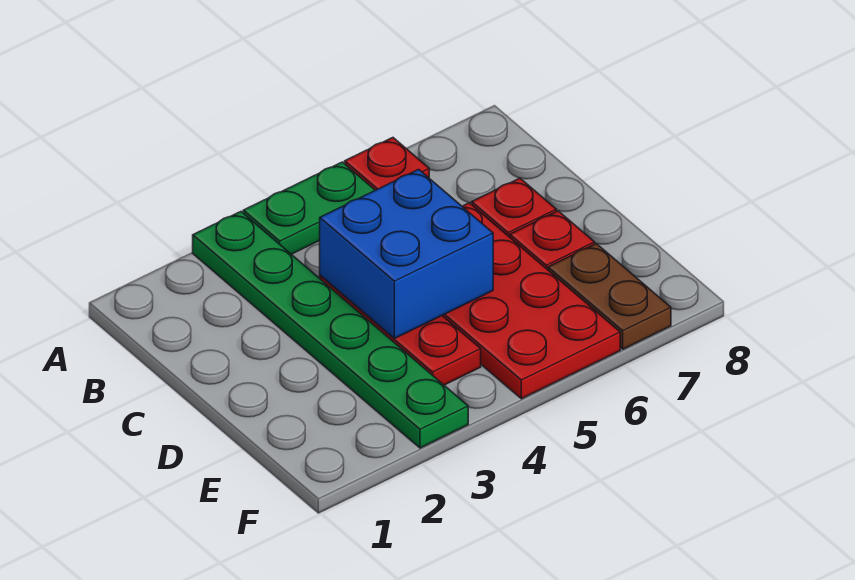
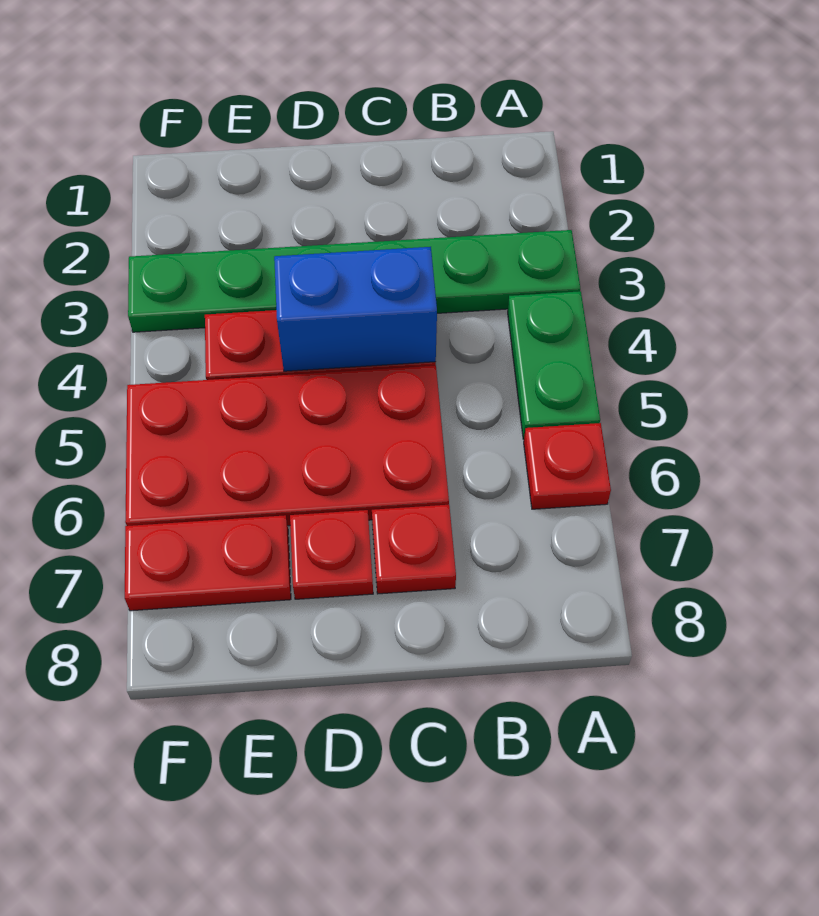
blue brick C4:D5 level 2 -> blue brick C4:D4 level 2
brown plate E7:F7 level 1 -> red plate E7:F7 level 1

